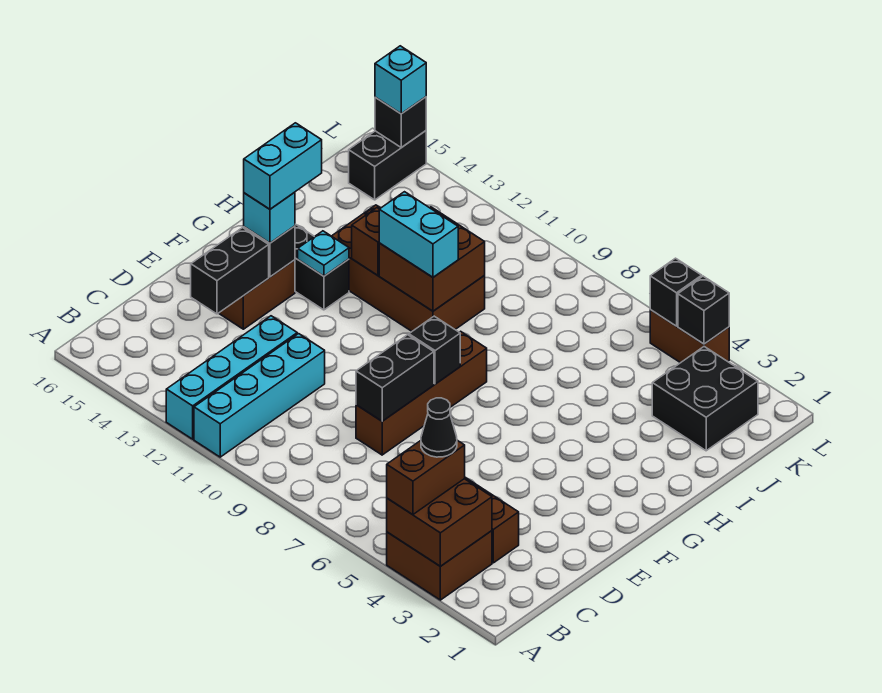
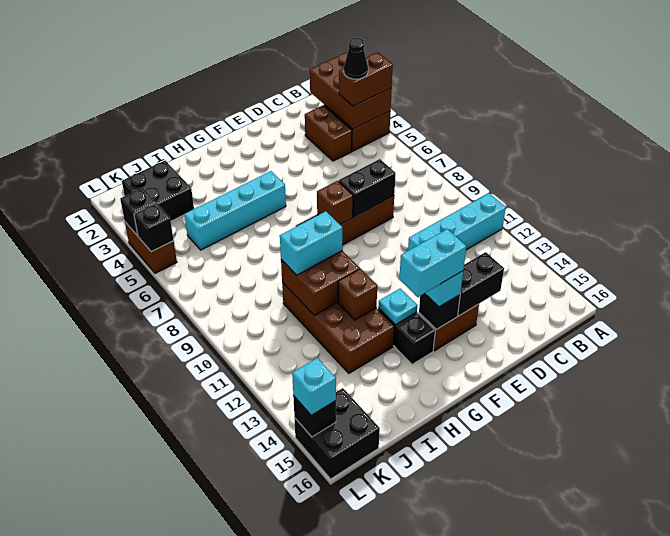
brown brick A3:B4 level 2 -> brown brick A2:B4 level 2
cyan brick A12:D12 level 1 -> cyan brick G5:J5 level 1
black brick F8 level 2 -> brown brick F8 level 2
cyan brick H10:H11 level 3 -> cyan brick H10:I10 level 3
black brick K15:L15 level 1 -> black brick K15:L16 level 1

